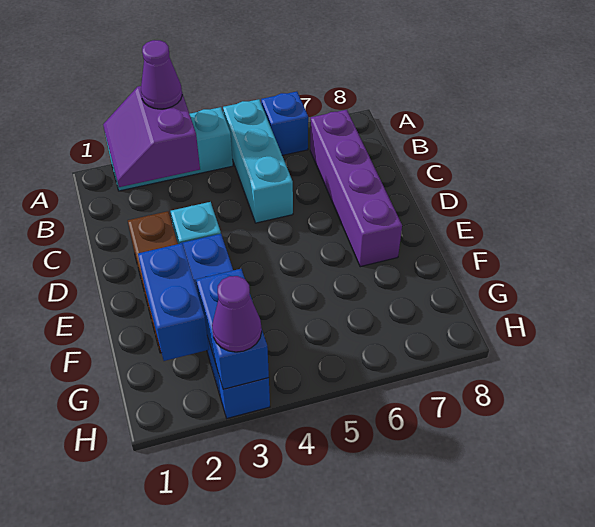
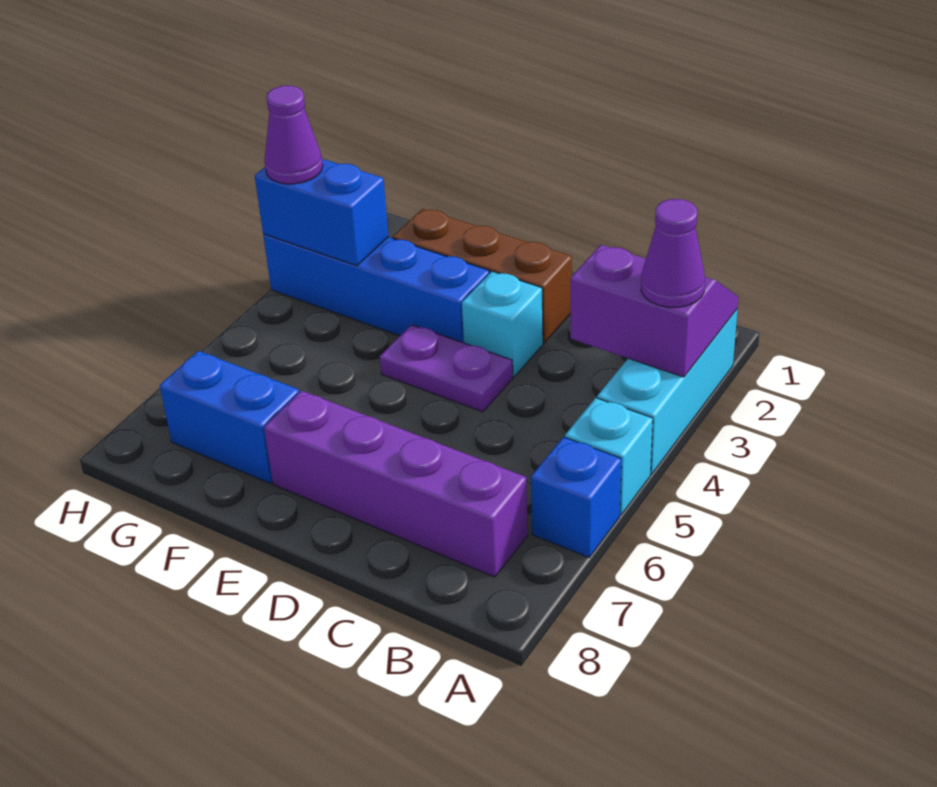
cyan brick A5:C5 level 1 -> cyan brick A5 level 1
none -> purple plate D4:E4 level 1
blue brick F2:G2 level 2 -> blue brick F7:G7 level 1

